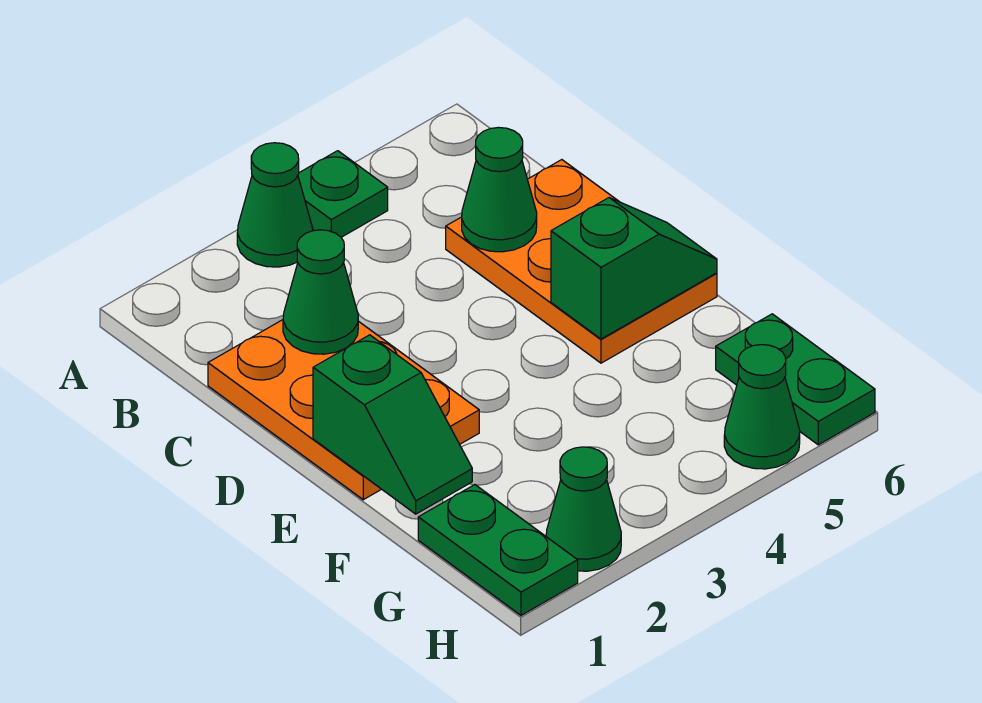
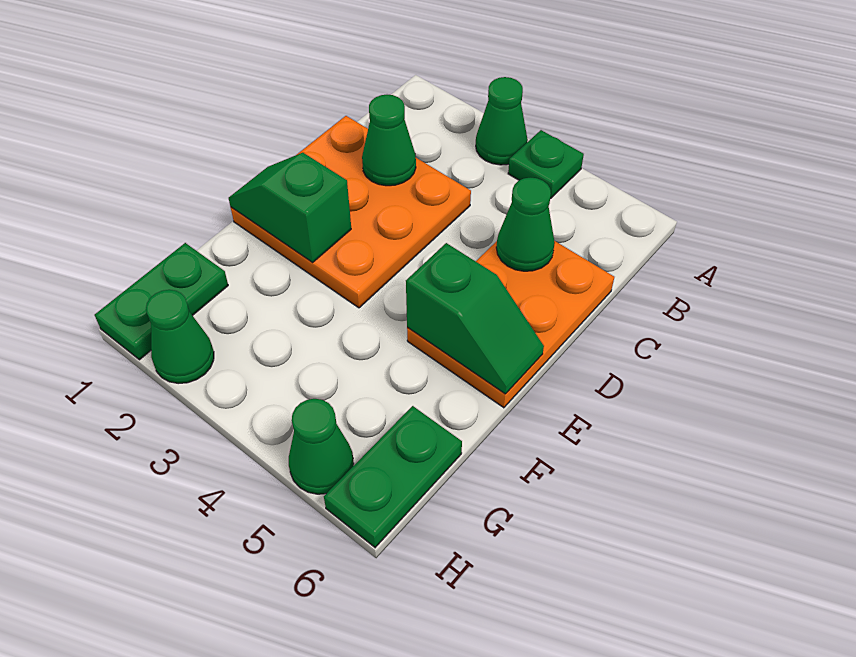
orange plate C1:E2 level 1 -> orange plate C1:E3 level 1
green slope E1:F1 level 2 top E -> green slope E1:E2 level 2 top 2

